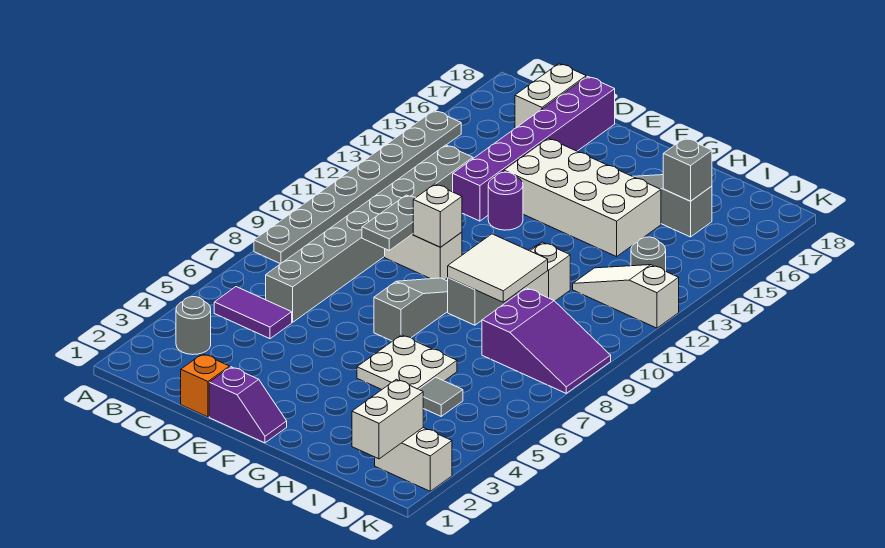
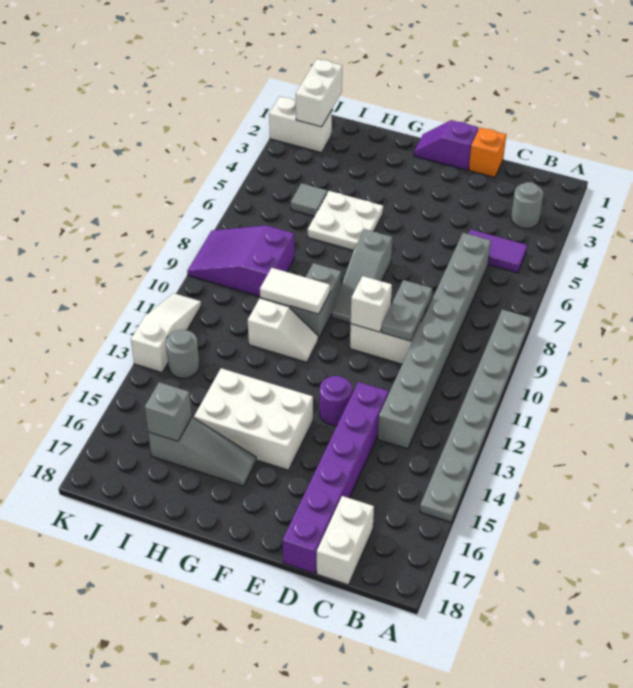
white brick E14:H15 level 1 -> white brick F14:H15 level 1
white tile G9:H10 level 2 -> white tile G10:H10 level 2
white slope I12:K12 level 1 top K -> white slope K11:K13 level 1 top 13

